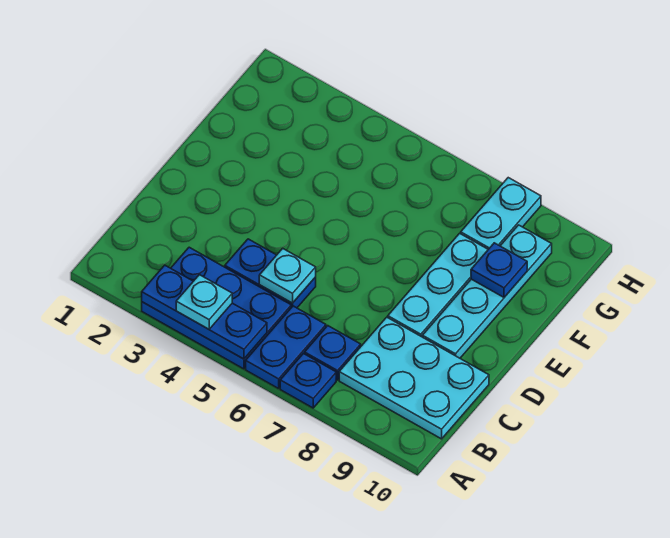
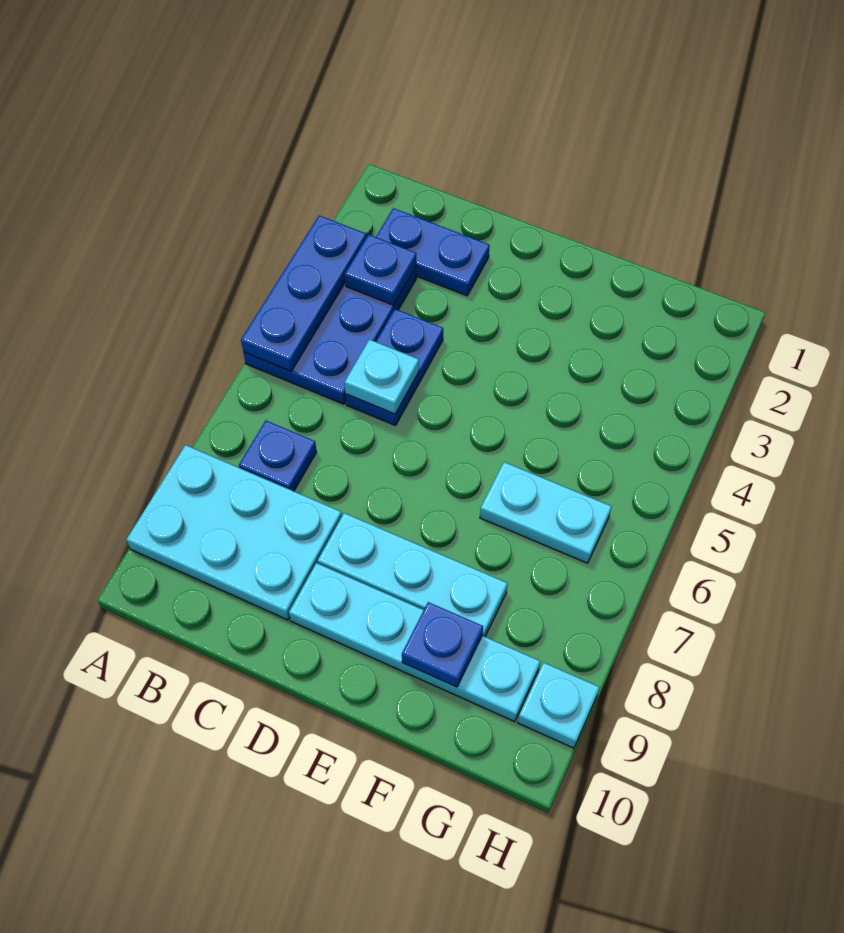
cyan plate A4 level 3 -> cyan plate H9 level 1
blue plate A6:B6 level 1 -> blue plate B2:C2 level 1
blue plate A7 level 1 -> blue plate B3 level 2
cyan plate B8:C10 level 1 -> cyan plate A8:C9 level 1
cyan plate G8:H8 level 1 -> cyan plate F6:G6 level 1

